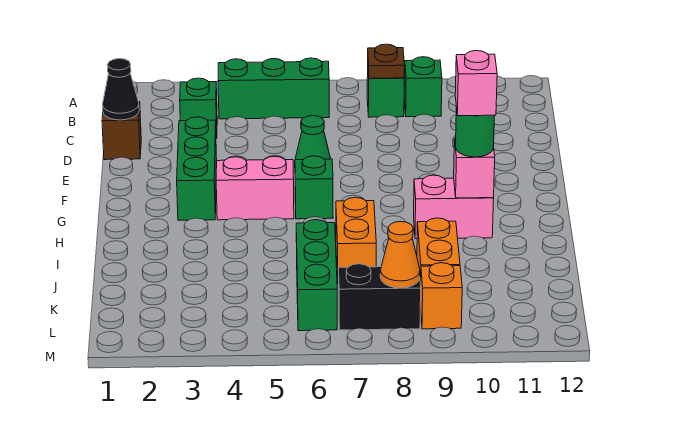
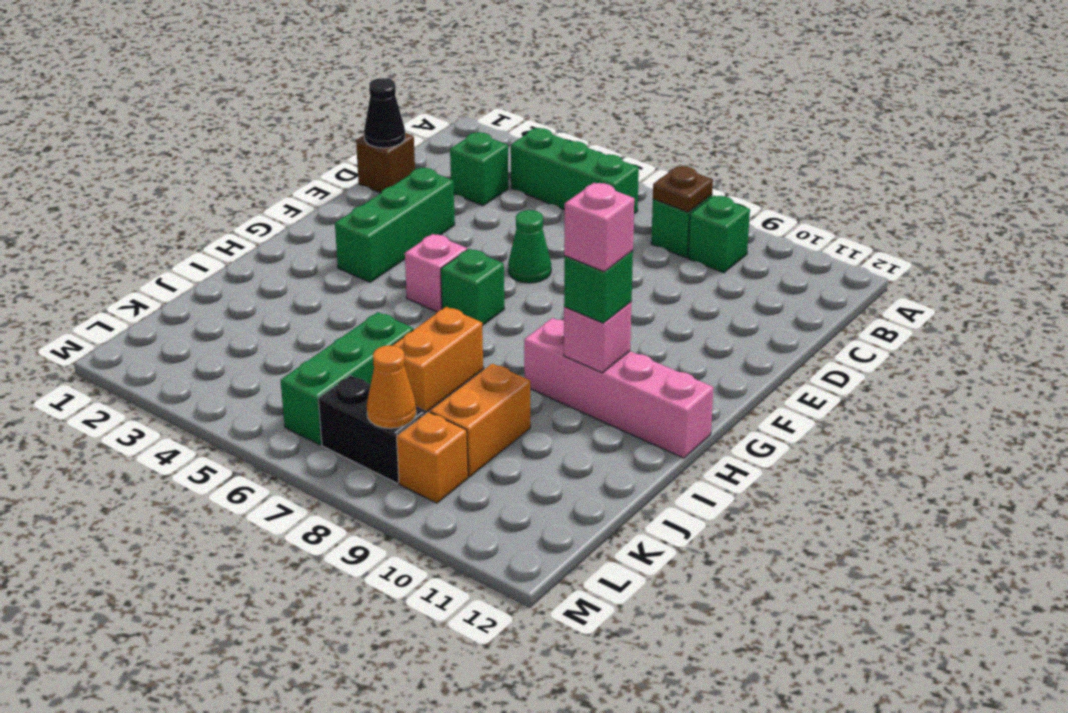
pink brick G4:G5 level 1 -> pink brick G5 level 1
pink brick H9:H10 level 1 -> pink brick H9:H12 level 1
green round brick H10 level 3 -> green brick H10 level 3

